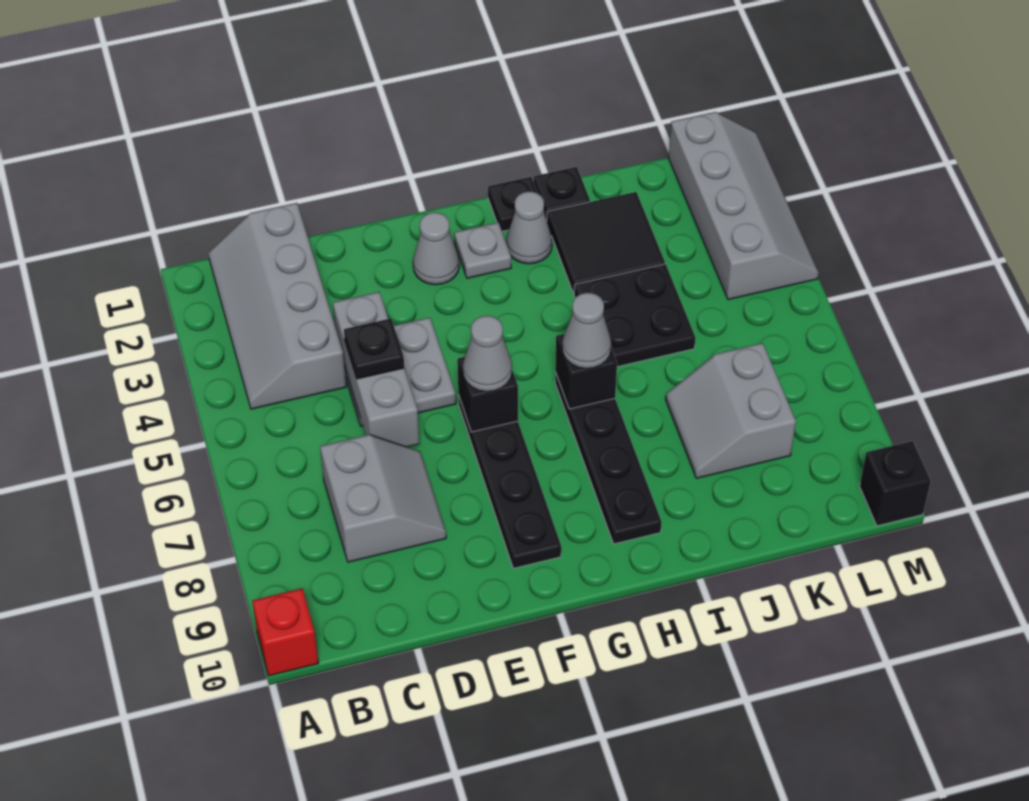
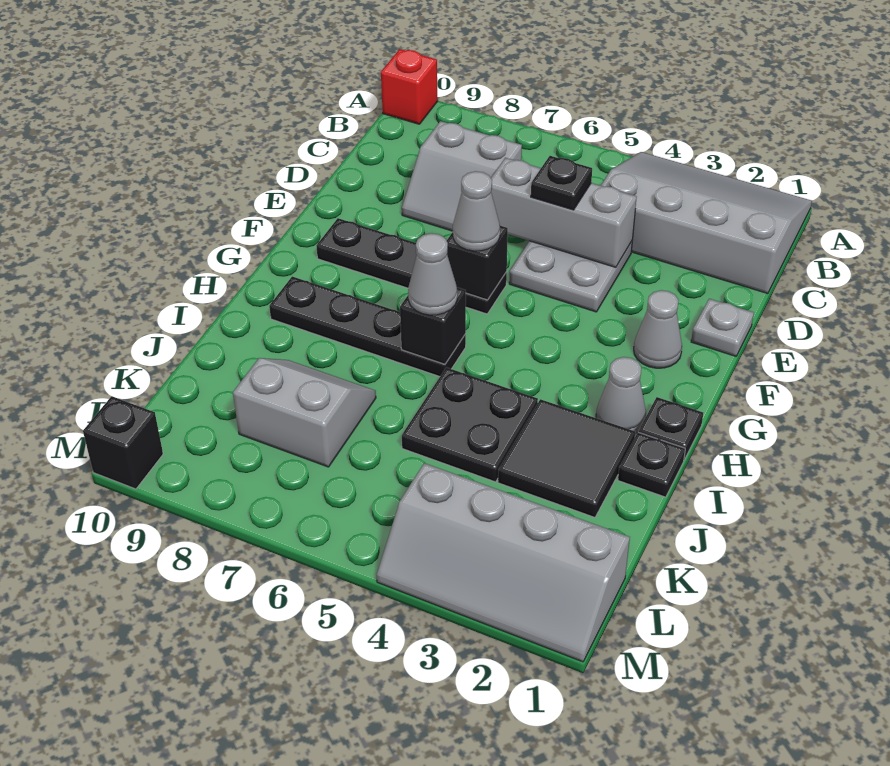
grey slope B1:C4 level 1 top C -> grey slope A1:C4 level 1 top C
grey plate G2 level 1 -> grey plate E1 level 1

